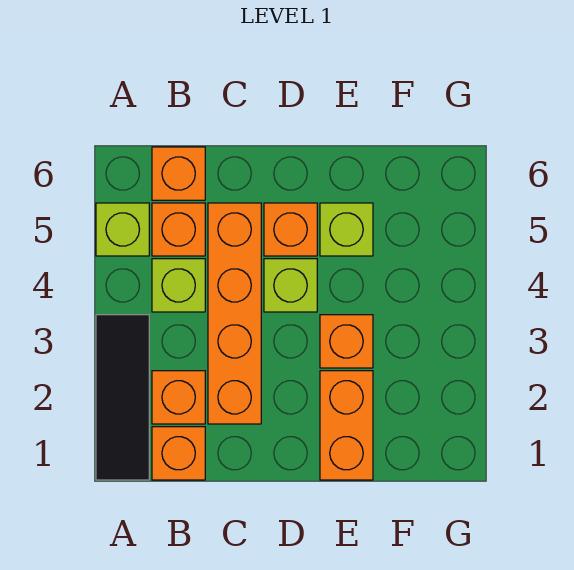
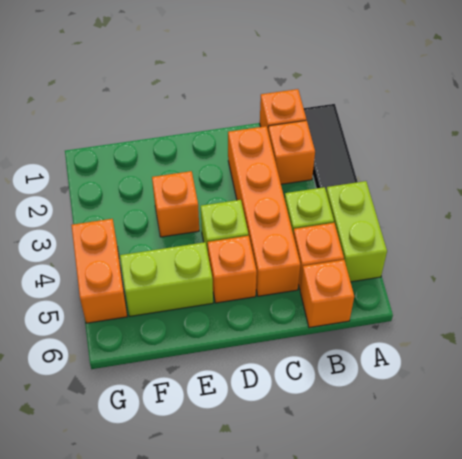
lime brick A5 level 1 -> lime brick A4:A5 level 1
orange brick E1:E2 level 1 -> orange brick G4:G5 level 1
lime brick E5 level 1 -> lime brick E5:F5 level 1

